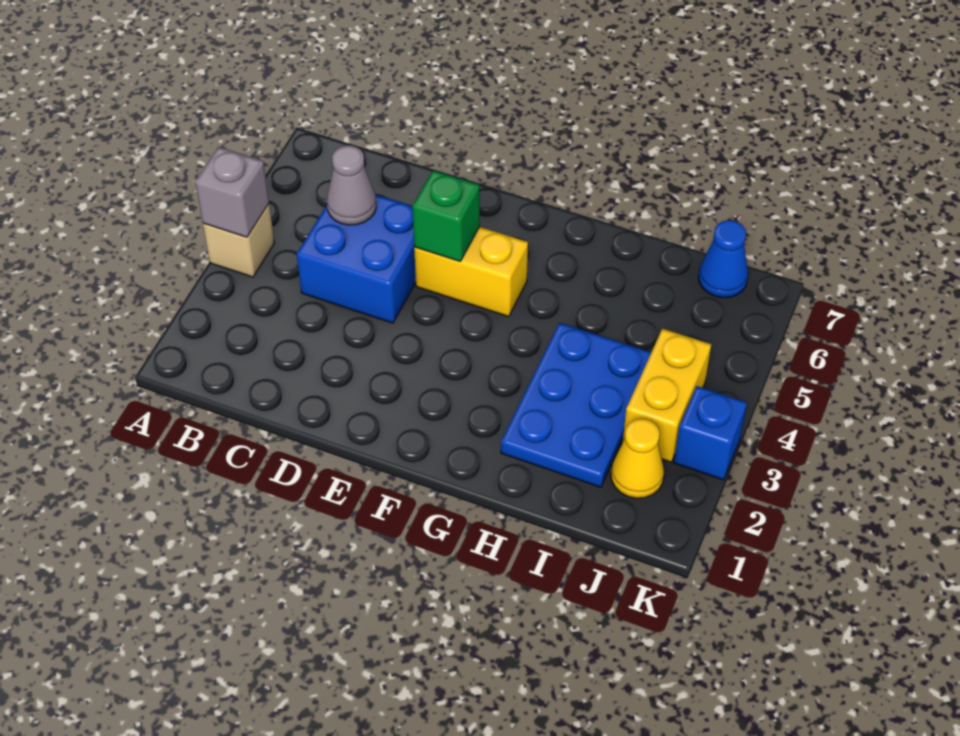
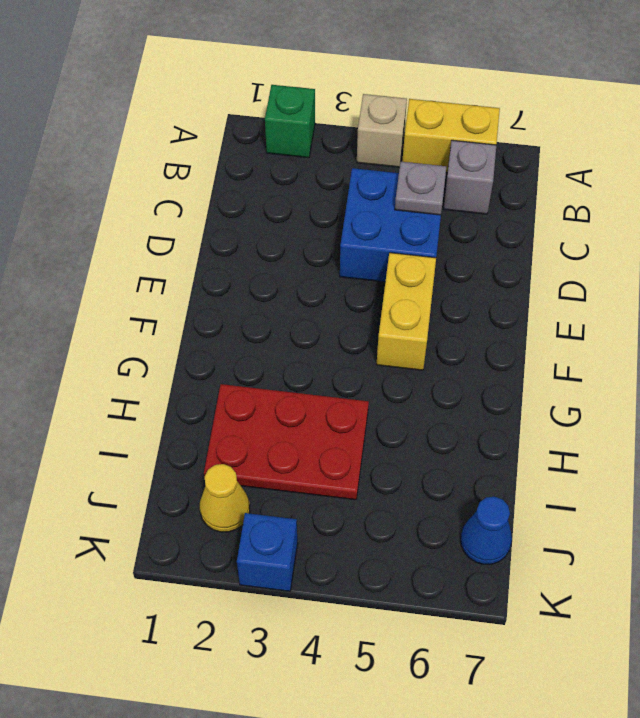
grey brick A4 level 2 -> grey brick B6 level 1
grey cone C5 level 2 -> grey plate C5 level 2
green brick E5 level 2 -> green brick A2 level 1
blue plate H2:I4 level 1 -> red plate H2:I4 level 1
yellow brick J3:J4 level 1 -> yellow brick A5:A6 level 1

